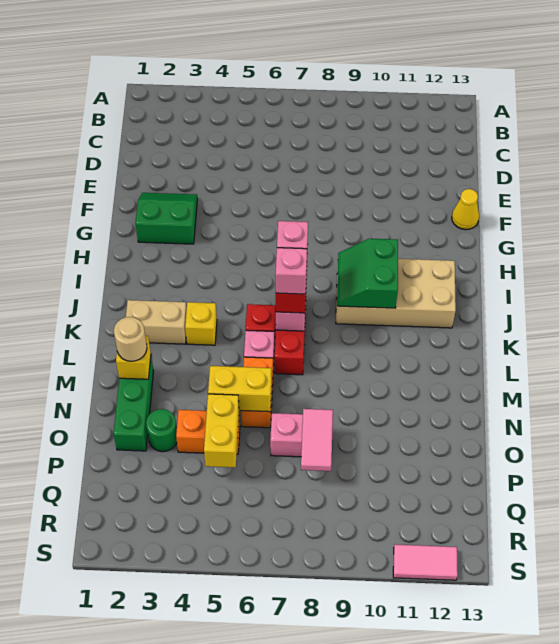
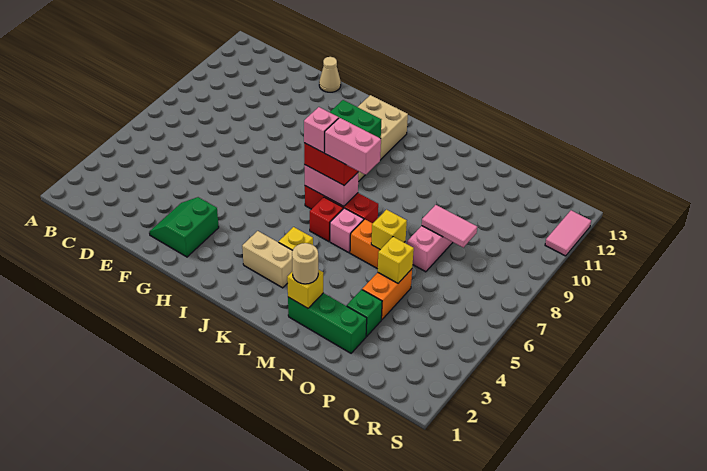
yellow cone F13 level 1 -> tan cone F13 level 1
tan brick K2:K3 level 1 -> tan brick J3:K3 level 1
pink brick K7 level 4 -> pink brick K7:L7 level 4
yellow brick N5:N6 level 2 -> yellow brick N6 level 2
green round brick O3 level 1 -> green brick O3 level 1
yellow brick O5:P5 level 2 -> yellow brick O5 level 2

